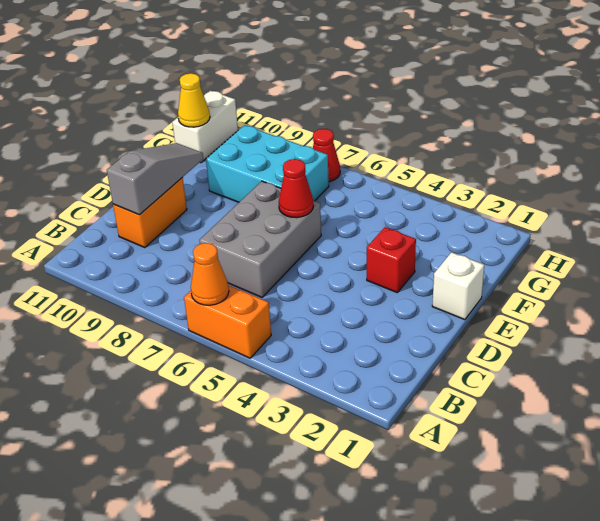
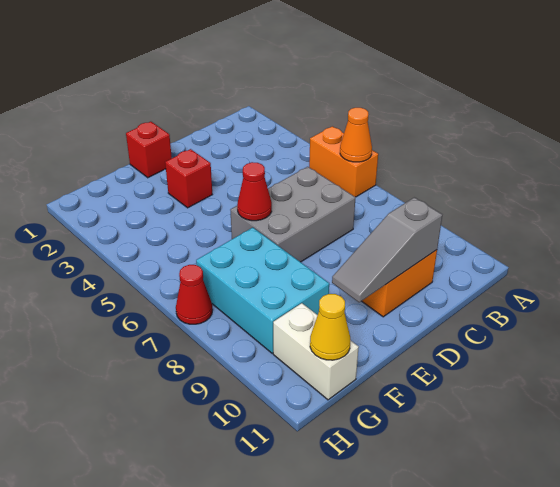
white brick E1 level 1 -> red brick E1 level 1
white brick G11:H11 level 1 -> white brick G10:G11 level 1

